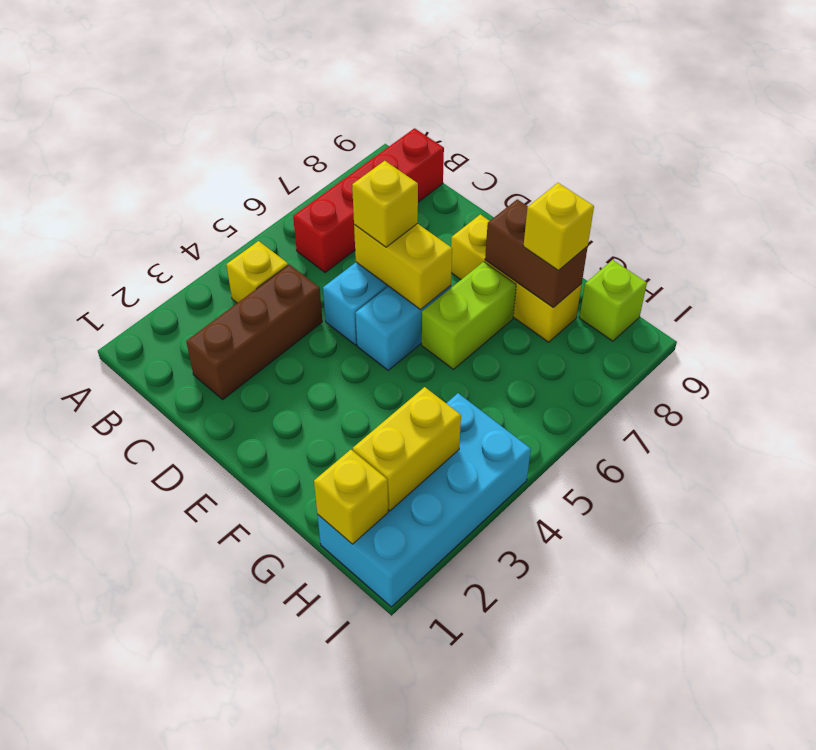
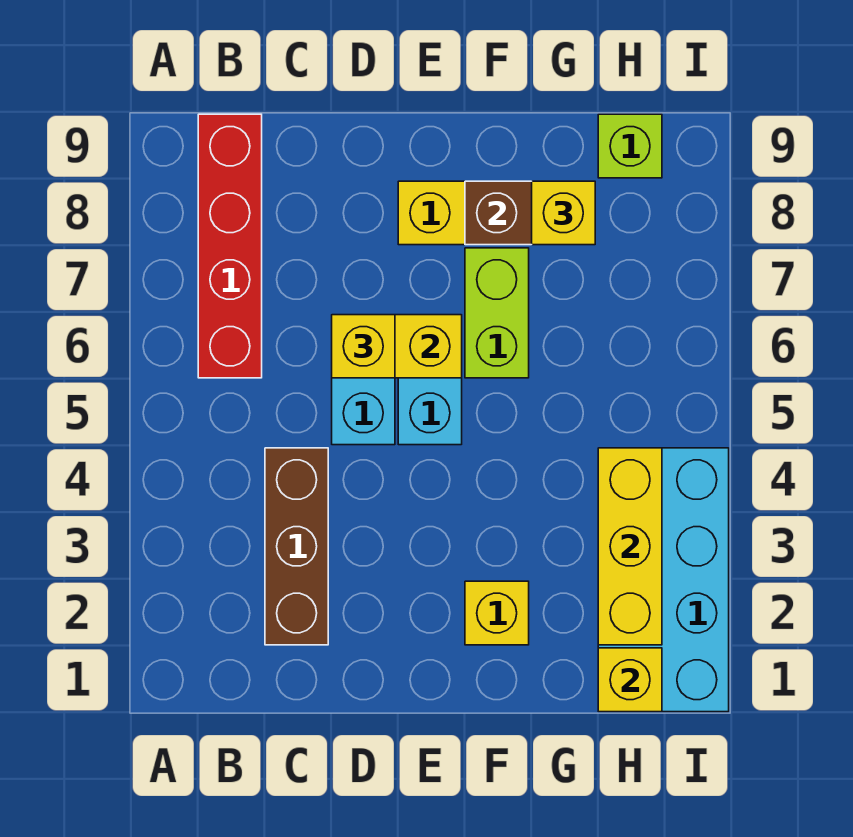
yellow brick B4 level 1 -> yellow brick F2 level 1
yellow brick H2:H3 level 2 -> yellow brick H2:H4 level 2

